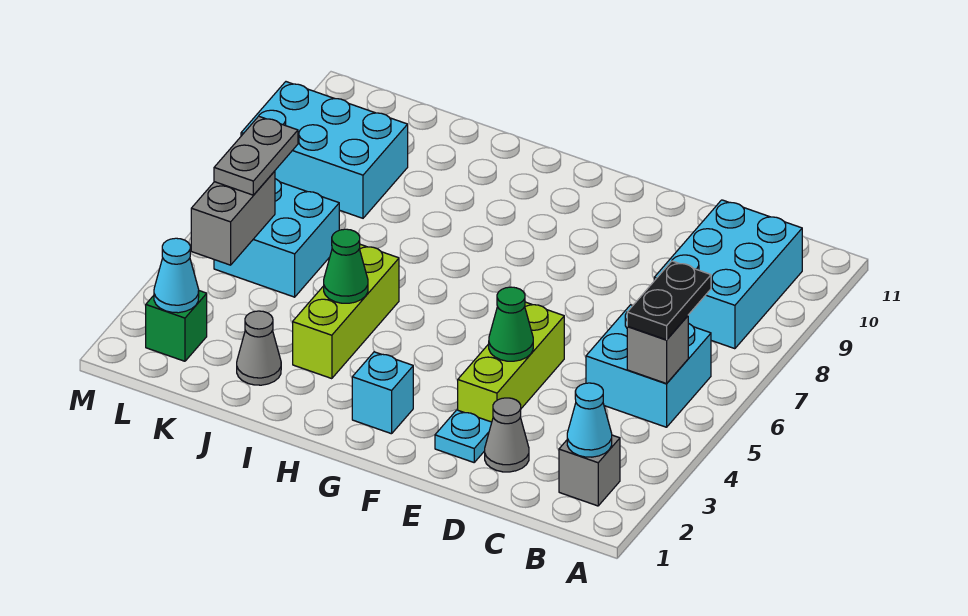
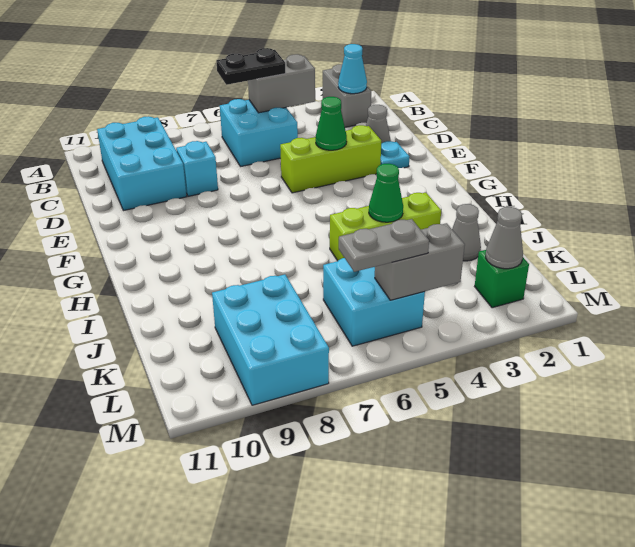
grey brick B2 level 1 -> grey brick A2:B2 level 1
grey brick B5 level 2 -> grey brick B4:B5 level 2
cyan brick B8:C10 level 1 -> cyan brick B9:D10 level 1
cyan brick G2 level 1 -> cyan brick D8 level 1
cyan cone L2 level 2 -> grey cone L2 level 2

